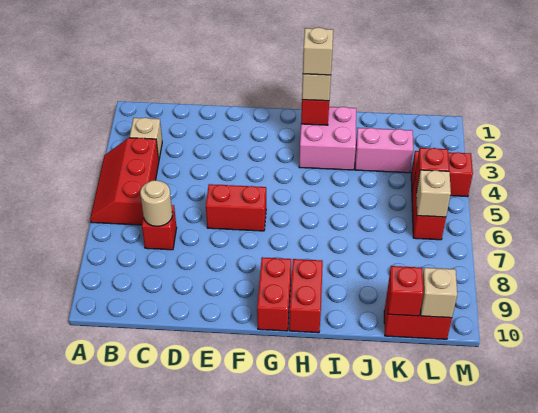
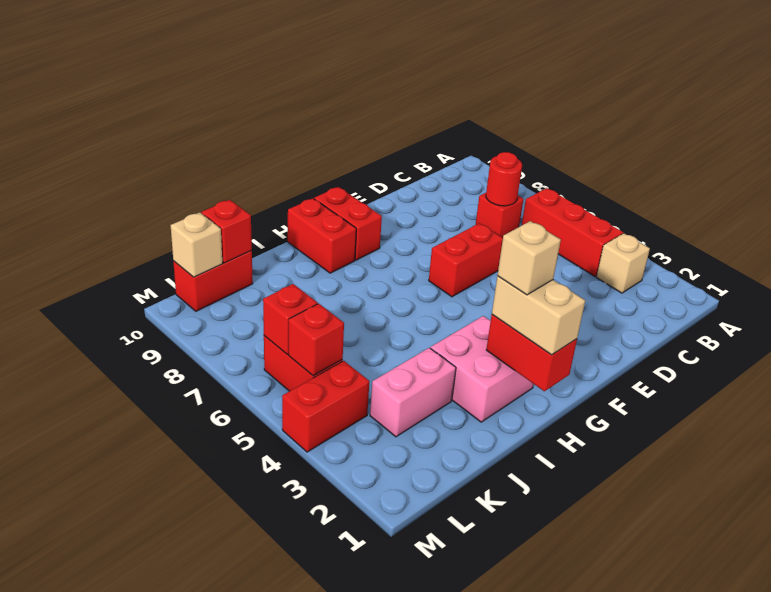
tan round brick C7 level 2 -> red round brick C7 level 2
tan brick L6 level 2 -> red brick L6 level 2

